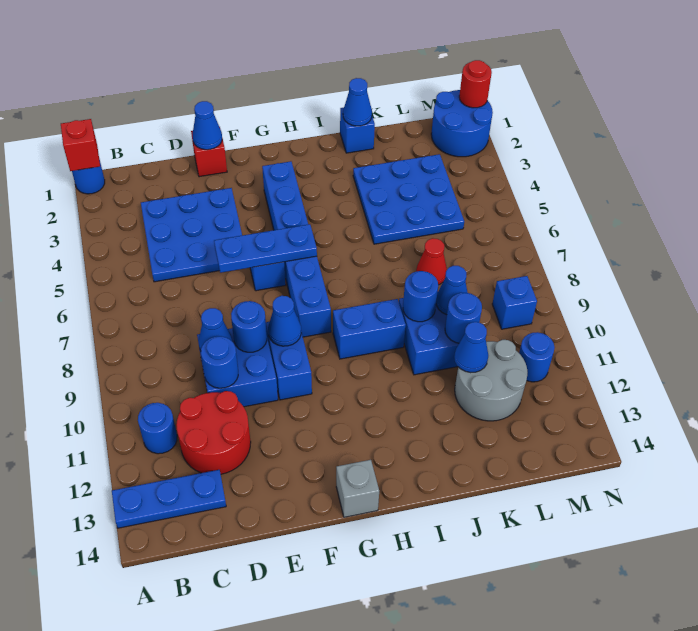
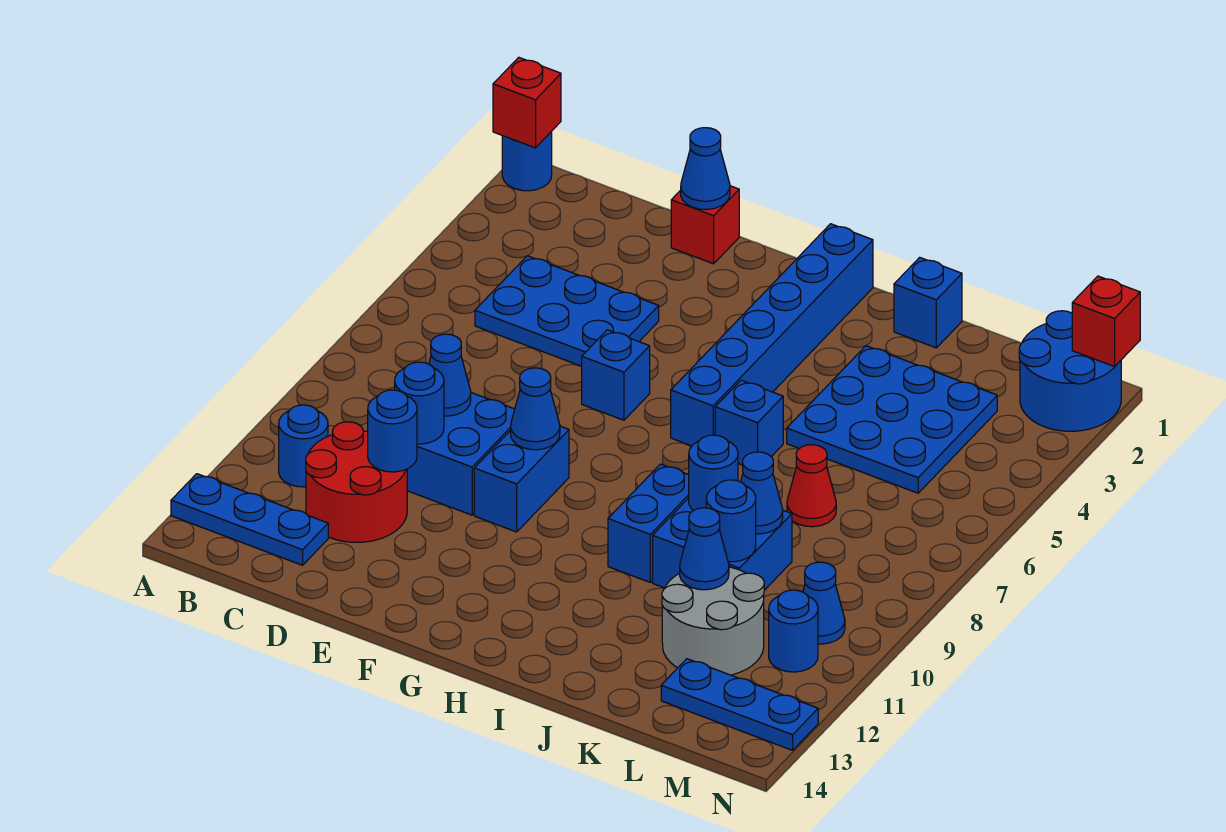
blue plate C3:E5 level 1 -> blue plate C4:E5 level 1
blue plate E6:G6 level 2 -> blue plate L13:N13 level 1
blue round brick E9 level 2 -> blue round brick D11 level 2
blue brick G3:G8 level 1 -> blue brick H1:H6 level 1
grey brick G14 level 1 -> none
blue brick H9:I9 level 1 -> blue brick I9:I10 level 1
blue cone J1 level 2 -> blue cone M10 level 1
blue brick M9 level 1 -> blue brick I6 level 1
red round brick N1 level 2 -> red brick N1 level 2

